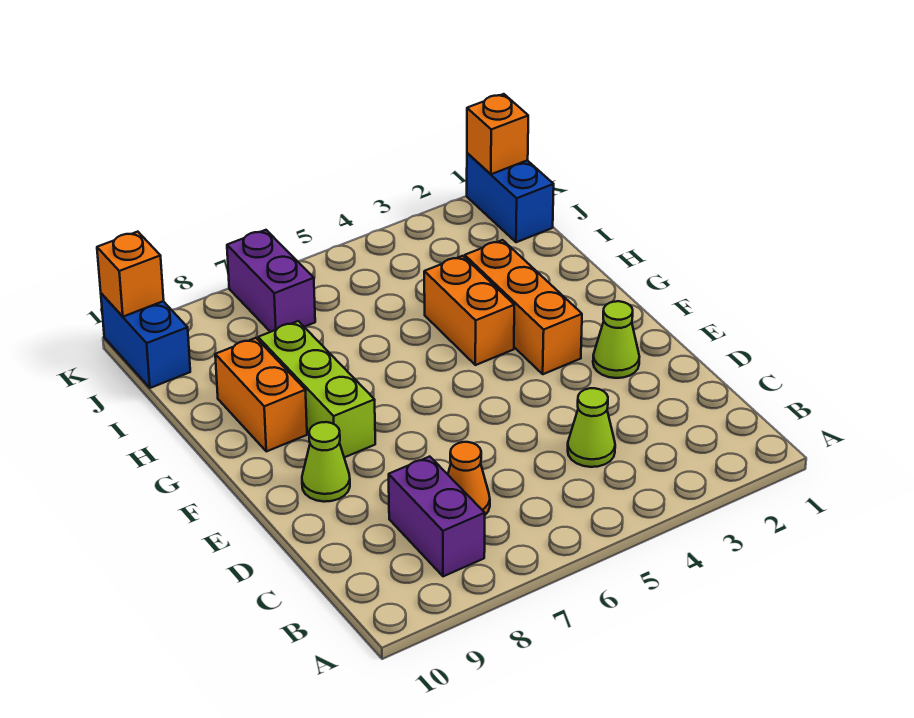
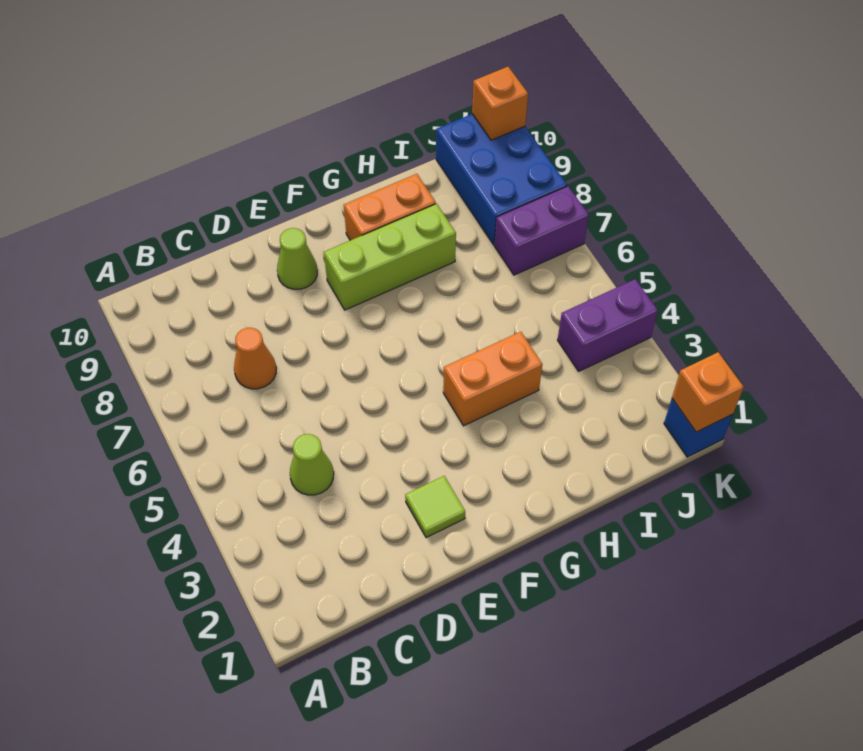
purple brick B8:C8 level 1 -> purple brick J4:K4 level 1
lime cone E2 level 1 -> lime tile E2 level 1
orange brick F3:H3 level 1 -> none
blue brick J1:K1 level 1 -> blue brick K1 level 1
blue brick J10:K10 level 1 -> blue brick J8:K10 level 1

